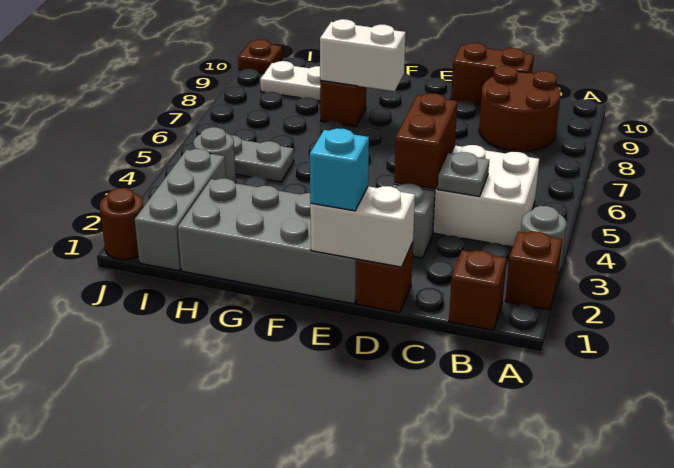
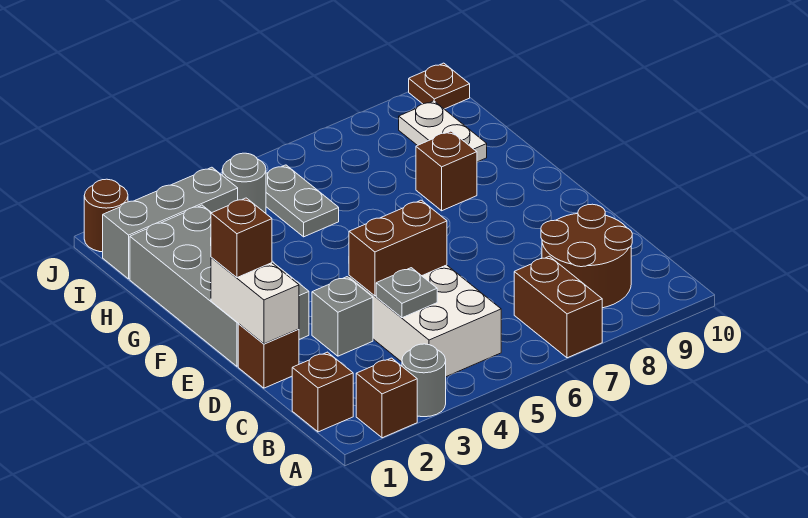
brown brick C10:D10 level 1 -> brown brick A7:B7 level 1
cyan brick E1 level 3 -> brown brick E1 level 3
white brick F8:G8 level 2 -> none

